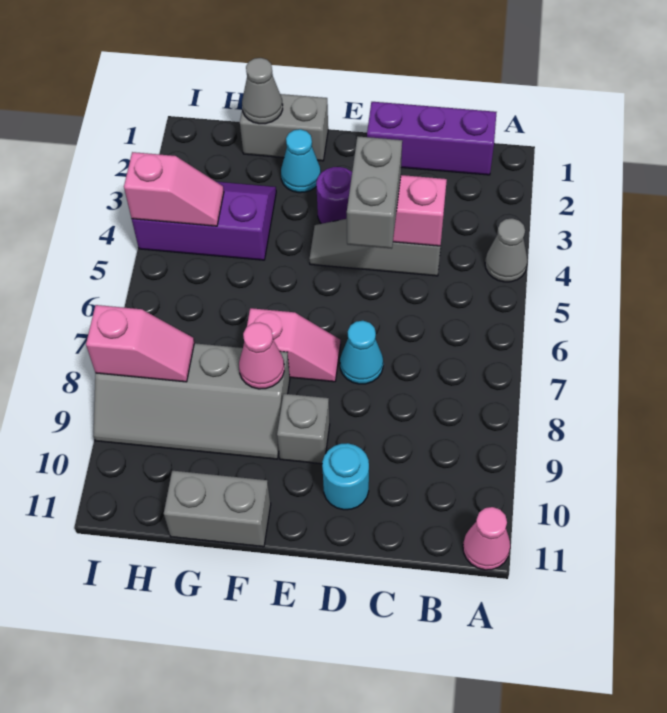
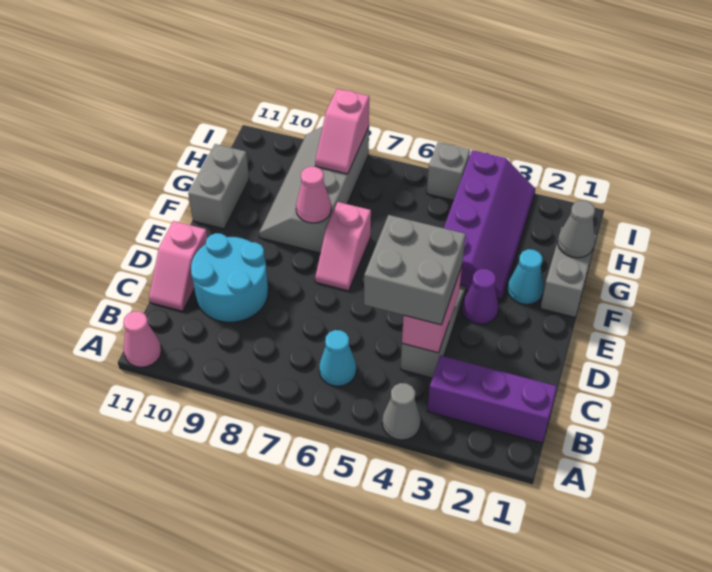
purple brick B1:D1 level 1 -> purple brick B1:B3 level 1
grey brick D4:D5 level 3 -> grey brick C4:D5 level 3
cyan cone D7 level 1 -> cyan cone B6 level 1
cyan round brick D10 level 1 -> cyan round brick C9:D10 level 1
purple round brick E3 level 1 -> purple cone E3 level 1
grey brick E9 level 1 -> grey brick I5 level 1
purple slope G3:I4 level 1 top 4 -> purple slope F3:I4 level 1 top 4
pink slope H4:I4 level 2 top I -> pink slope C11:D11 level 1 top D

